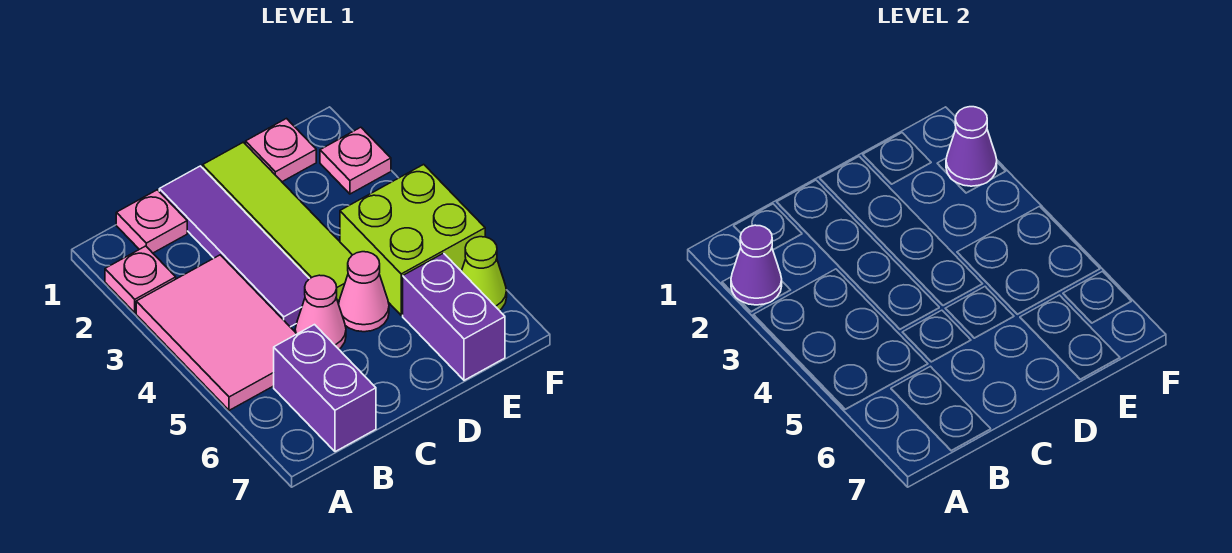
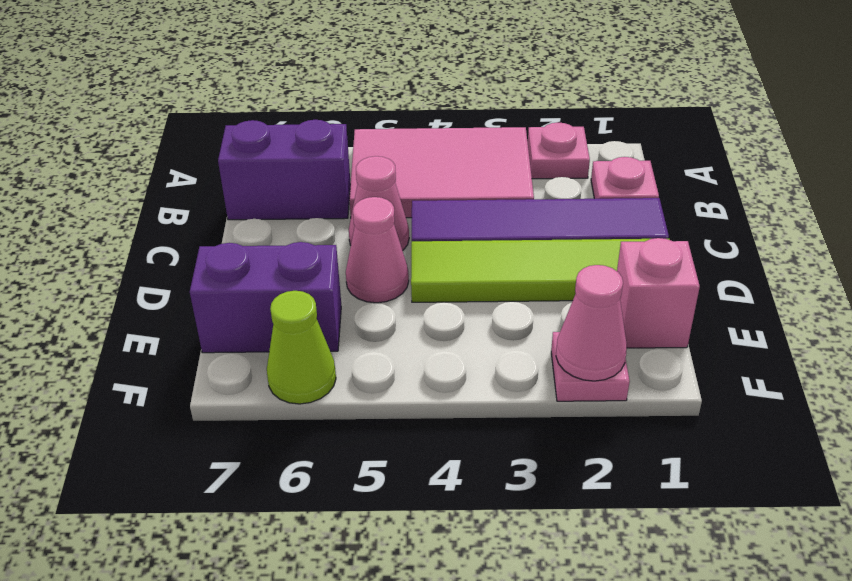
purple cone A2 level 2 -> none
pink plate E1 level 1 -> pink brick E1 level 1
lime brick E4:F5 level 1 -> none
purple cone F2 level 2 -> pink cone F2 level 2

